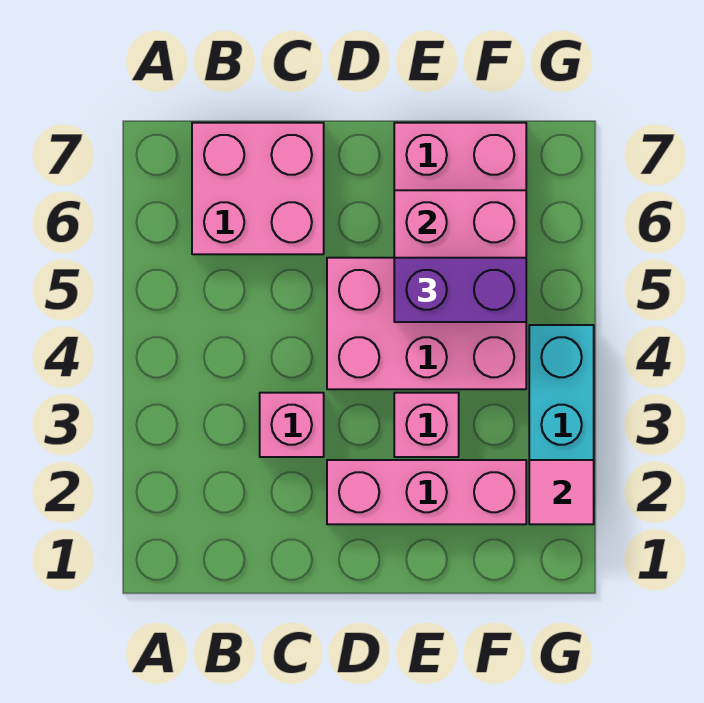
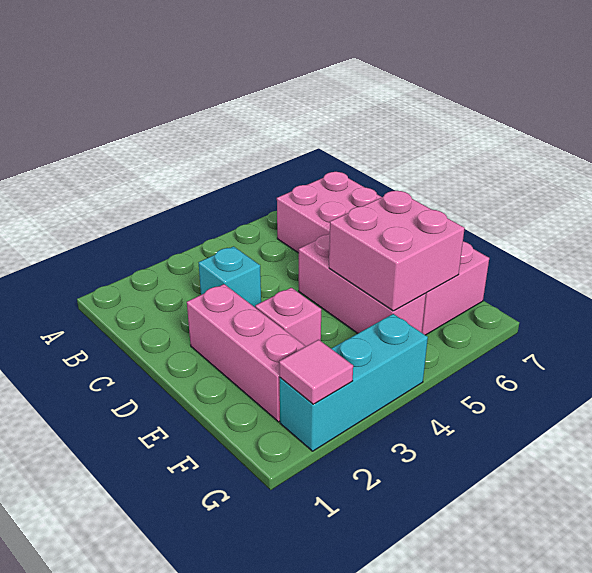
pink brick C3 level 1 -> cyan brick C3 level 1
pink brick D4:F5 level 1 -> pink brick D5:F5 level 1
purple brick E5:F5 level 3 -> none

